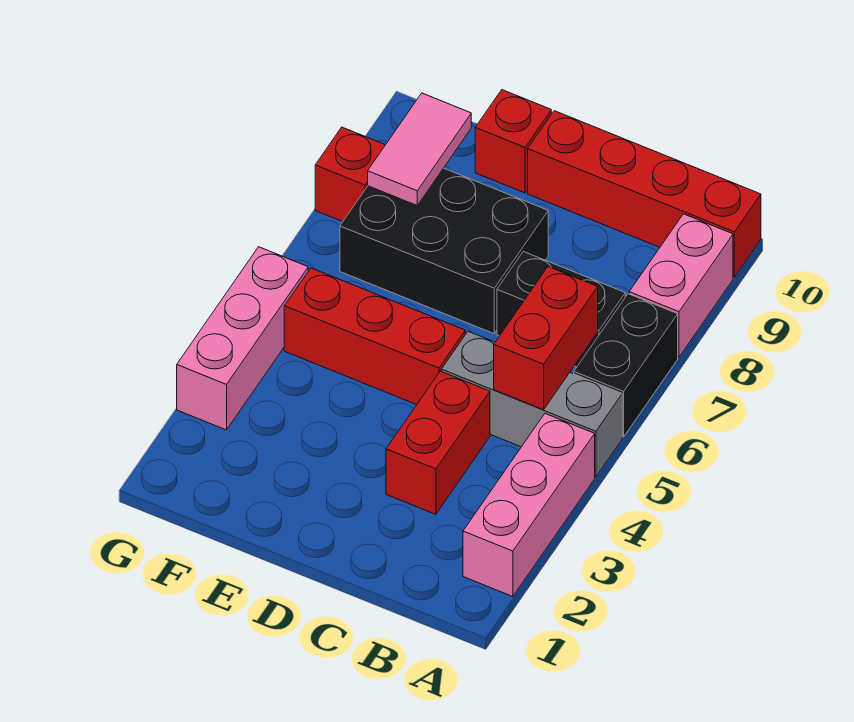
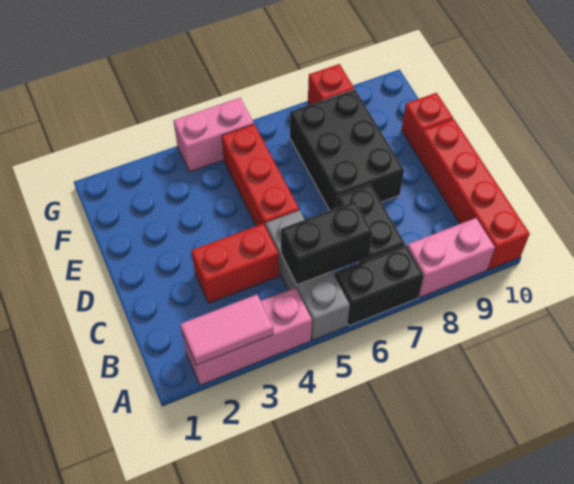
red brick B5:B6 level 2 -> black brick B5:B6 level 2
pink tile F8:F9 level 2 -> pink tile A2:A3 level 2
pink brick G3:G5 level 1 -> pink brick G4:G5 level 1

